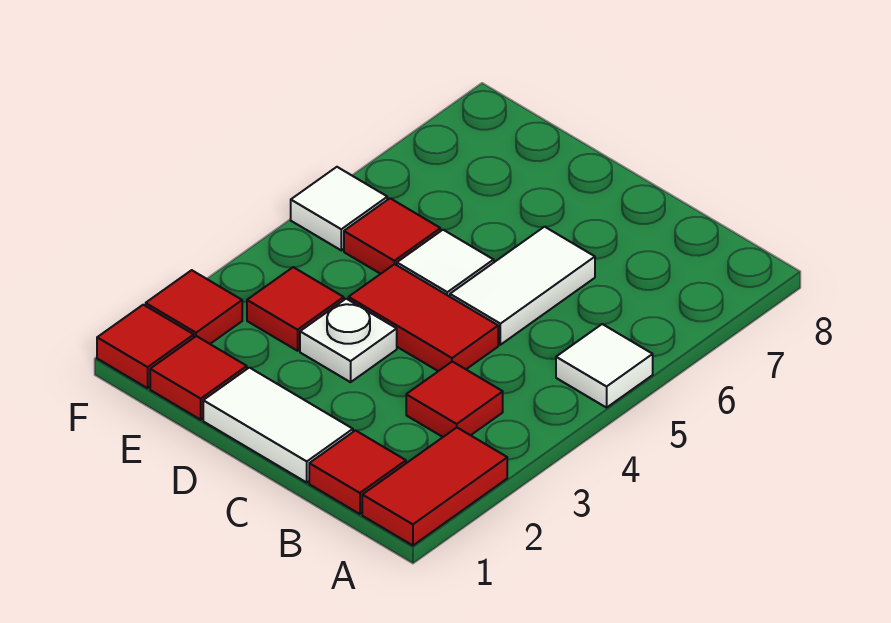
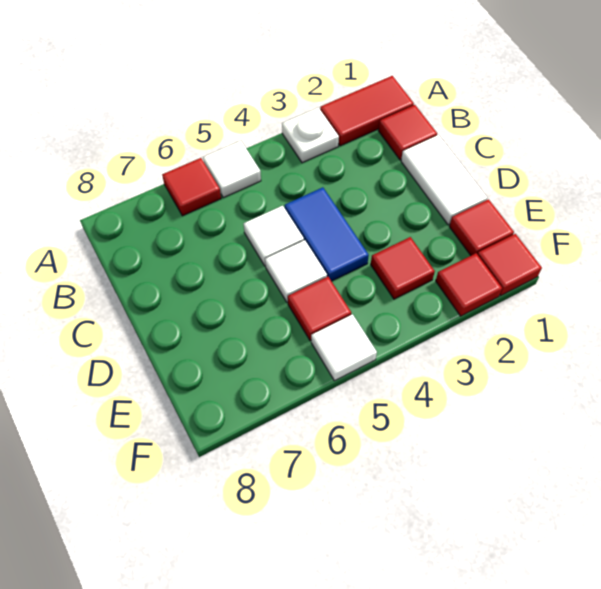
red tile B3 level 1 -> red tile A6 level 1
red tile C4:D4 level 1 -> blue tile C4:D4 level 1
white tile C5:C6 level 1 -> white tile C5 level 1
white plate D3 level 1 -> white plate A3 level 1

